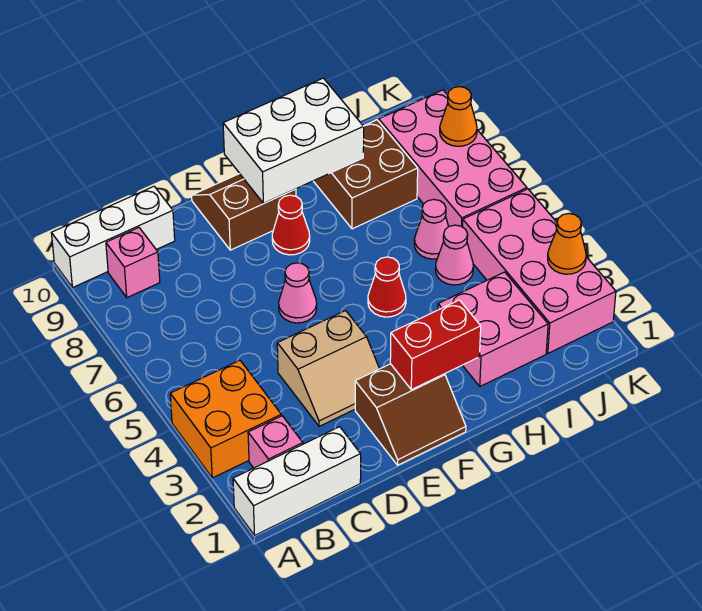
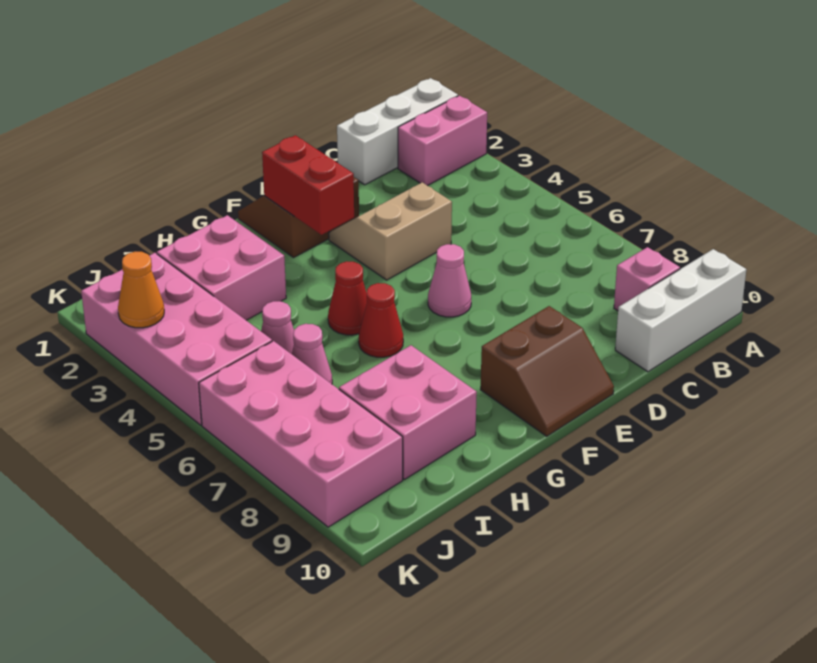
orange brick A3:B4 level 1 -> none
pink brick B2 level 1 -> pink brick A2:B2 level 1
red brick F2:G2 level 2 -> red brick F2:F3 level 2
red cone F8 level 1 -> red cone G6 level 1
white brick F9:H10 level 2 -> none
brown brick H8:I9 level 1 -> pink brick H8:I9 level 1
orange cone K8 level 2 -> none

